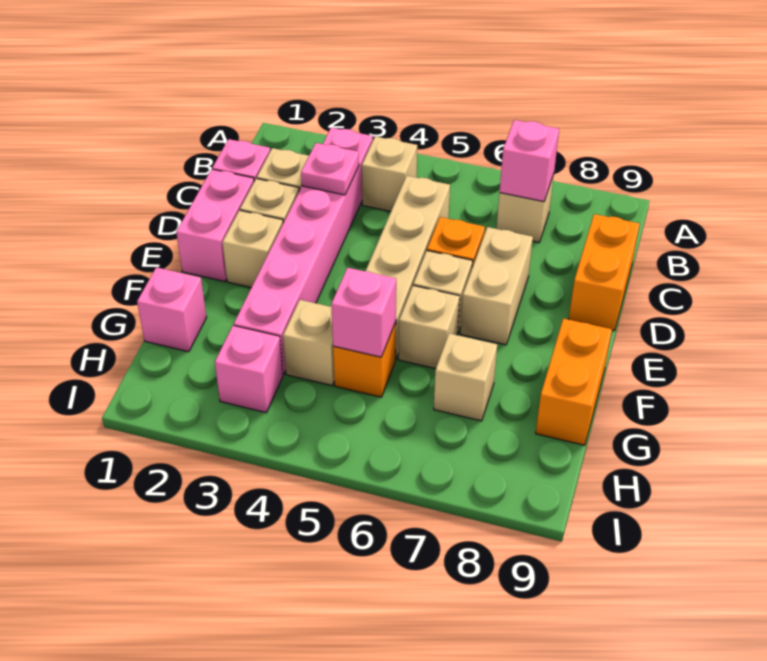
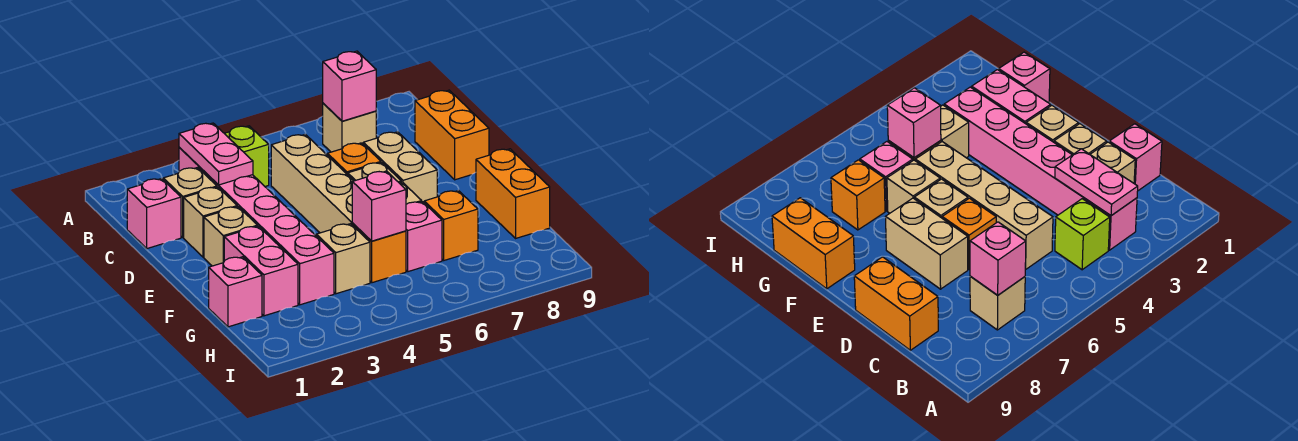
tan brick B4 level 1 -> lime brick B4 level 1
pink plate C3 level 2 -> pink plate B3:C3 level 2
pink brick D1:E1 level 1 -> pink brick F2:G2 level 1
tan brick G7 level 1 -> orange brick G7 level 1
pink brick H3 level 1 -> pink brick G6 level 1

